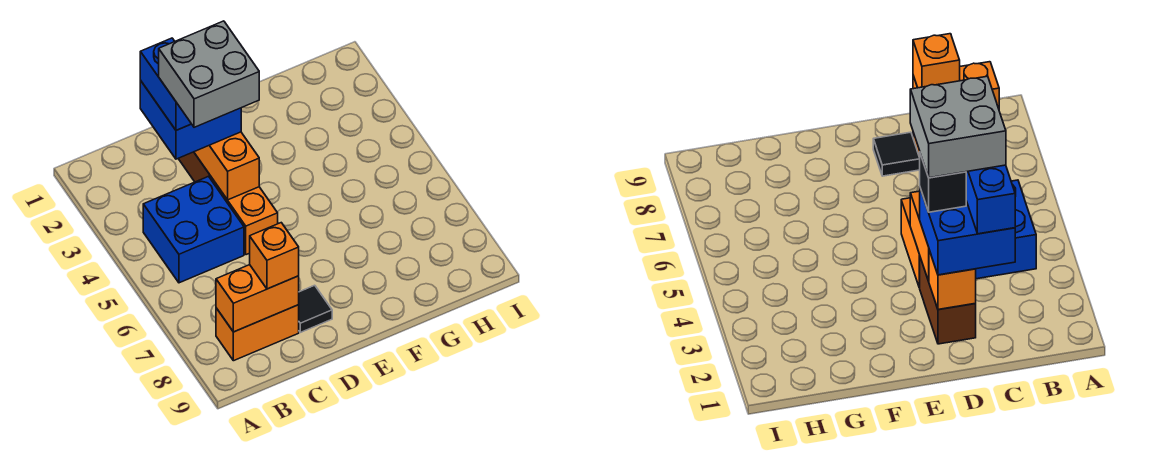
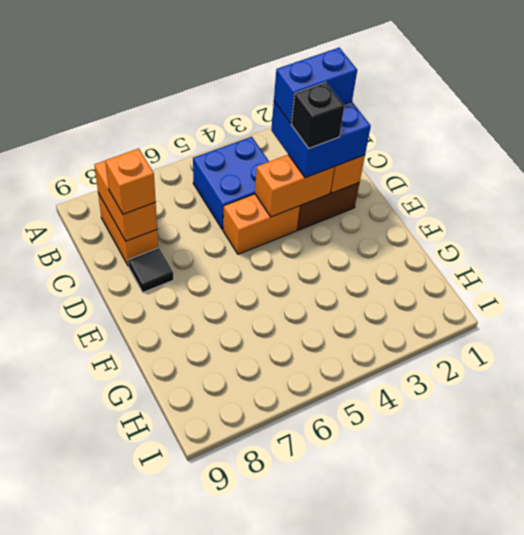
grey brick C3:D4 level 5 -> none

